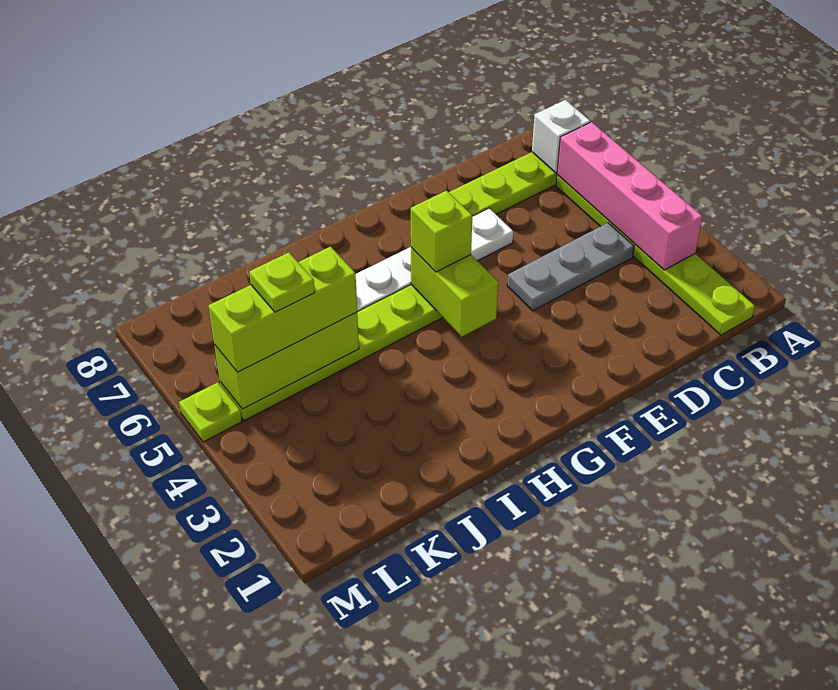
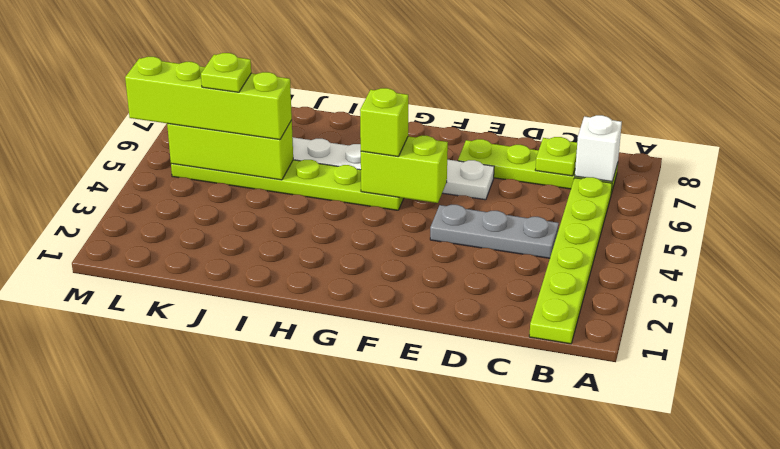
pink brick B3:B6 level 2 -> none
lime brick G4:G5 level 2 -> lime brick F5:G5 level 2
lime brick J5:L5 level 3 -> lime brick J5:M5 level 3
lime plate M5 level 1 -> lime plate C7 level 2

